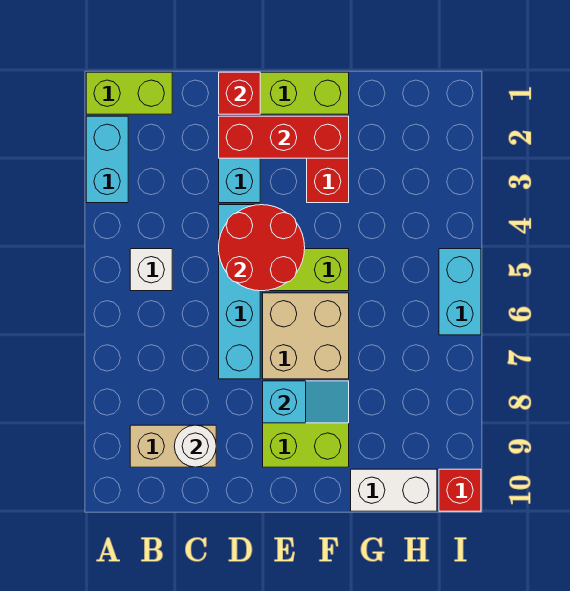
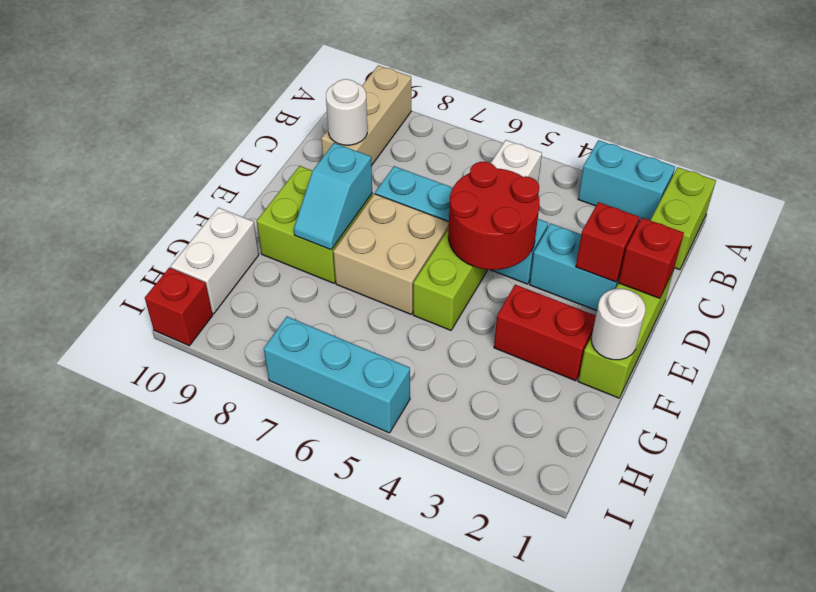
tan brick B9:C9 level 1 -> tan brick A9:C9 level 1
red brick D2:F2 level 2 -> red brick D2 level 2
none -> white round brick F1 level 2
cyan brick I5:I6 level 1 -> cyan brick I5:I7 level 1

